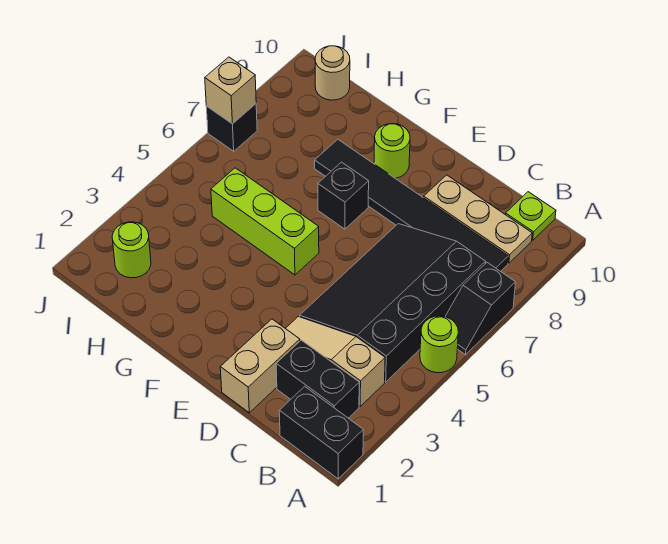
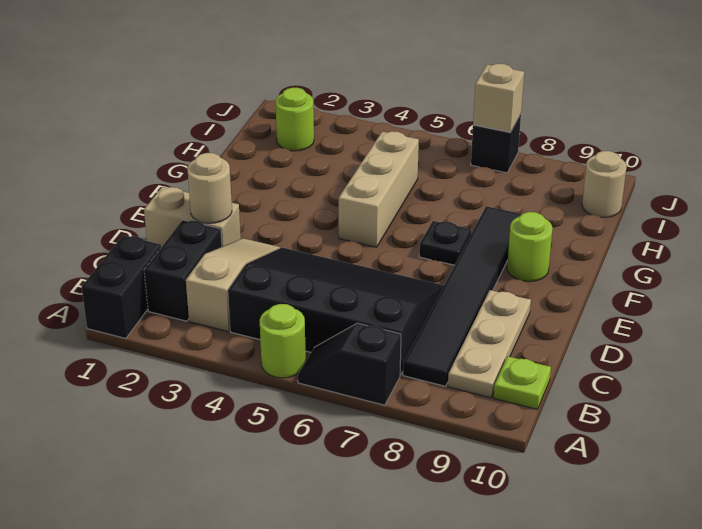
none -> tan round brick D2 level 2
lime brick F5:H5 level 1 -> tan brick F5:H5 level 1
black brick F7 level 1 -> black plate F7 level 1

